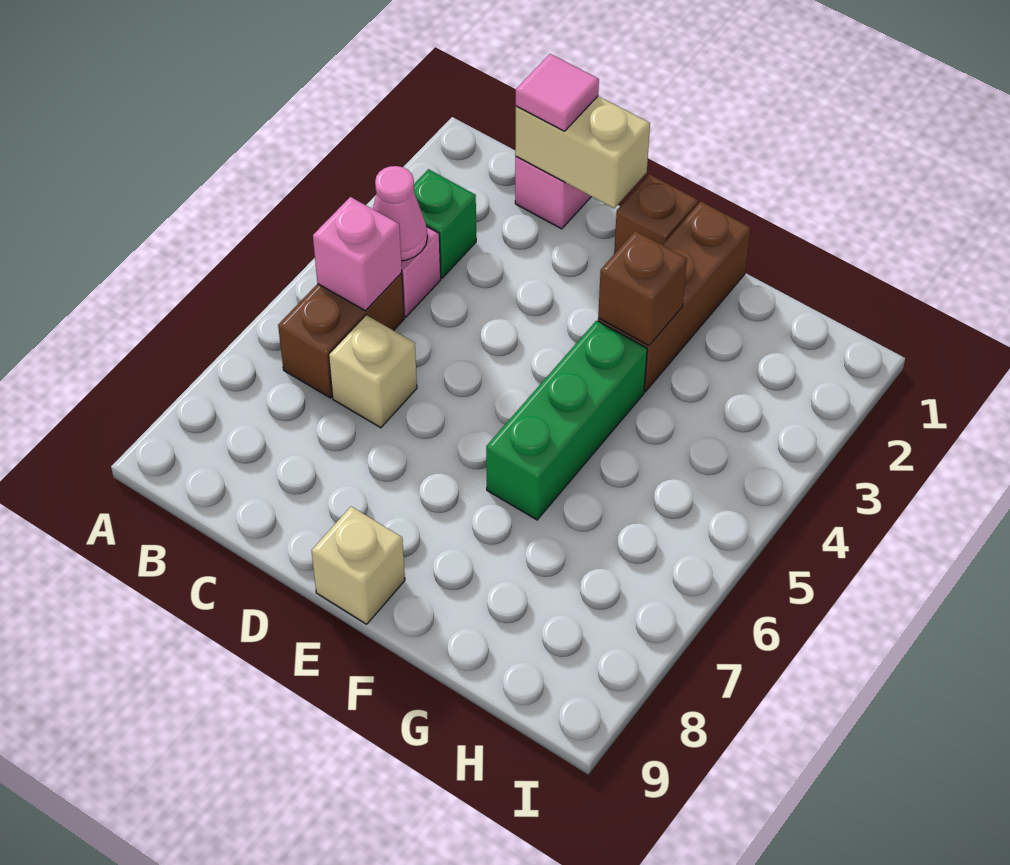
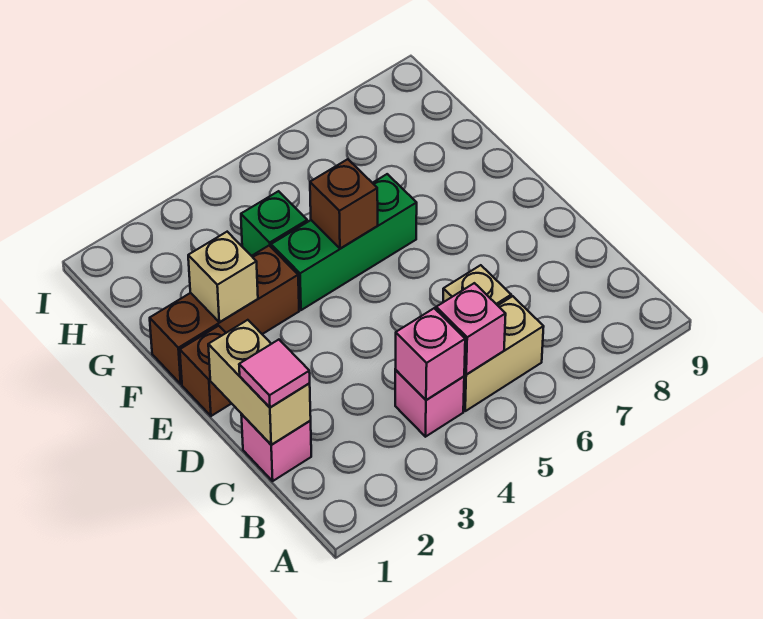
green brick B3 level 1 -> green brick G4 level 1
pink cone B4 level 2 -> pink brick B4 level 2
brown brick B5:B6 level 1 -> tan brick B5:B6 level 1
tan brick E9 level 1 -> tan brick F2 level 2
brown brick F3 level 2 -> brown brick F5 level 2

